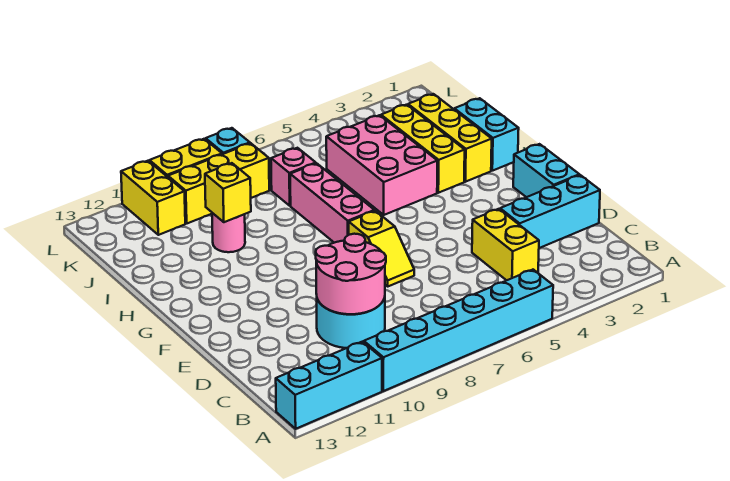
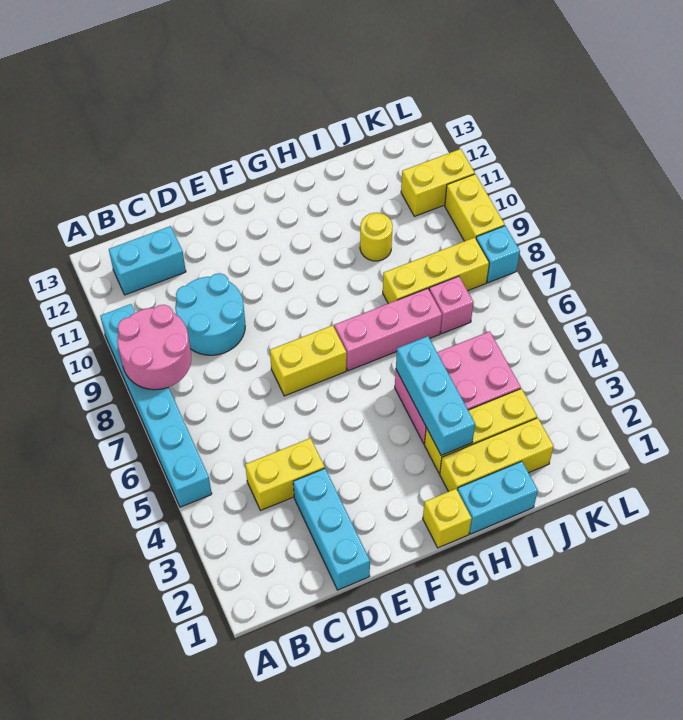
cyan brick A11:A13 level 1 -> cyan brick H3:H5 level 2
pink round brick C9:D10 level 2 -> pink round brick A8:B9 level 2
cyan brick E1:F1 level 1 -> cyan brick B12:C12 level 1
yellow slope E7:F7 level 1 top F -> yellow brick E7:F7 level 1
pink round brick I10 level 1 -> yellow round brick I10 level 1
yellow brick I10 level 2 -> yellow brick G1 level 1
yellow brick K8:K10 level 1 -> yellow brick I8:K8 level 1

